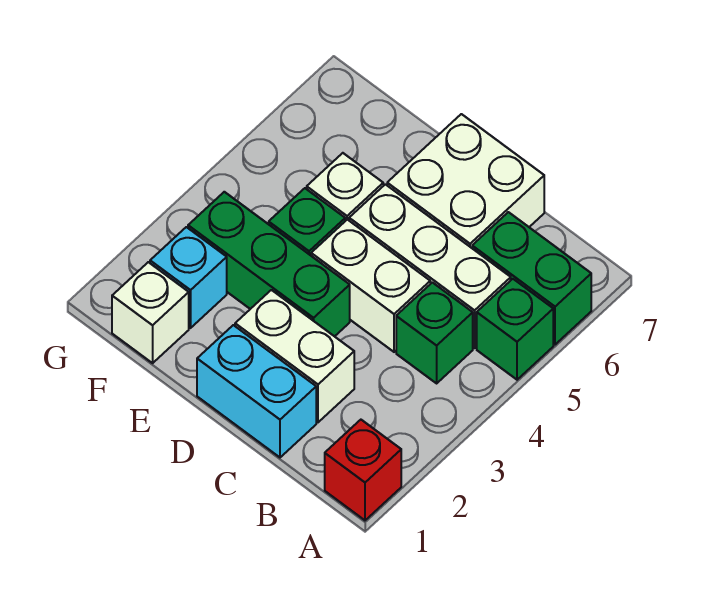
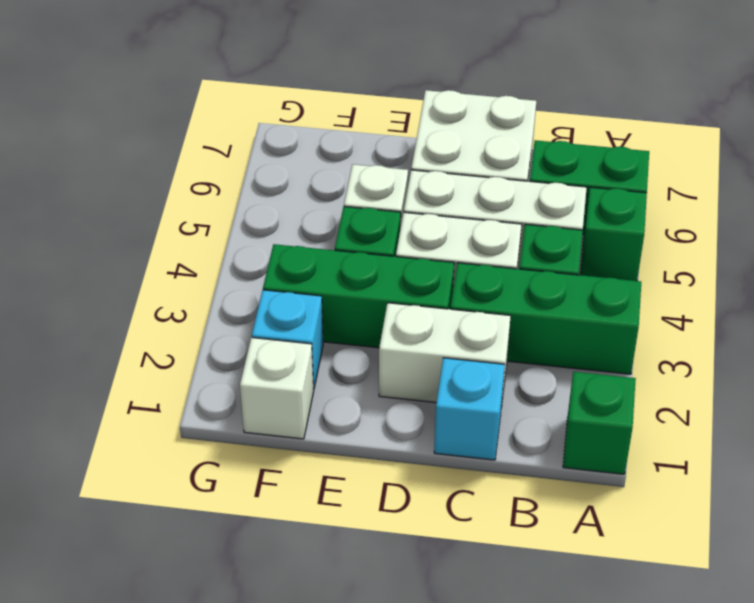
red brick A1 level 1 -> green brick A1 level 1
none -> green brick A3:C3 level 1
cyan brick C1:D1 level 1 -> cyan brick C1 level 1

